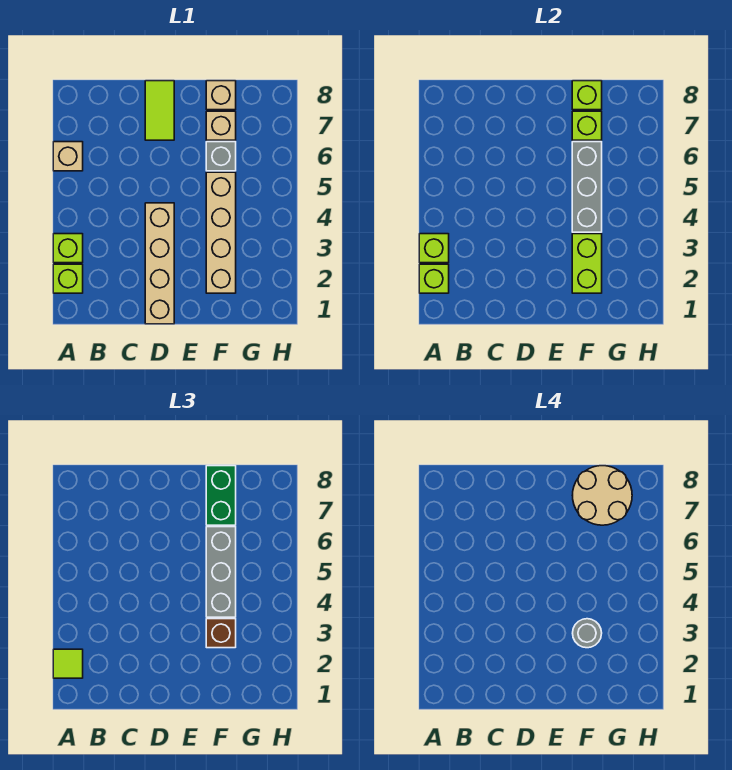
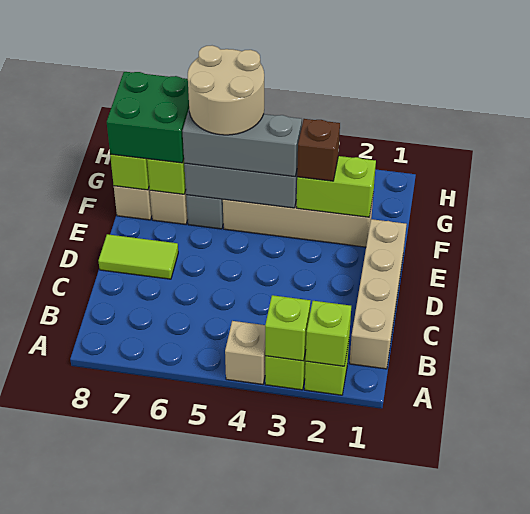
lime tile A2 level 3 -> none
tan brick A6 level 1 -> tan brick A4 level 1
tan brick D1:D4 level 1 -> tan brick B1:E1 level 1
grey round brick F3 level 4 -> none
green brick F7:F8 level 3 -> green brick F7:G8 level 3
tan round brick F7:G8 level 4 -> tan round brick F5:G6 level 4

